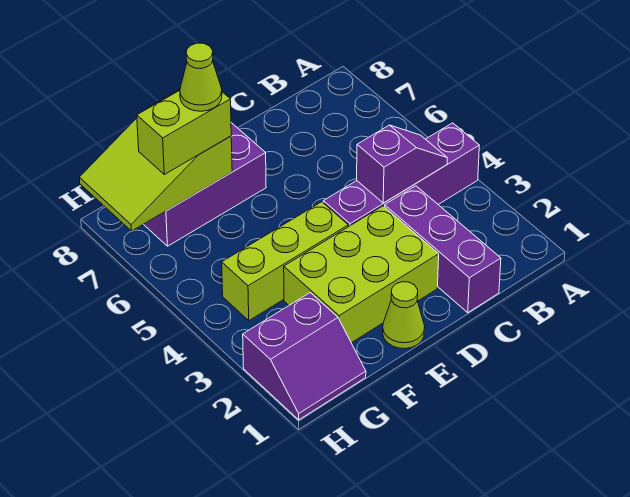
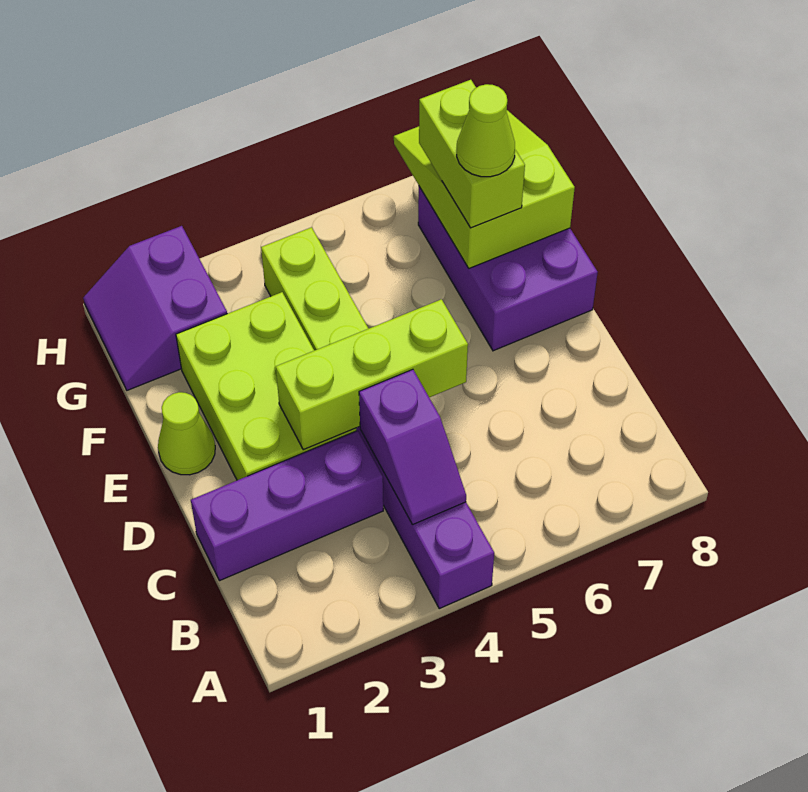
none -> lime brick D3:D5 level 2

